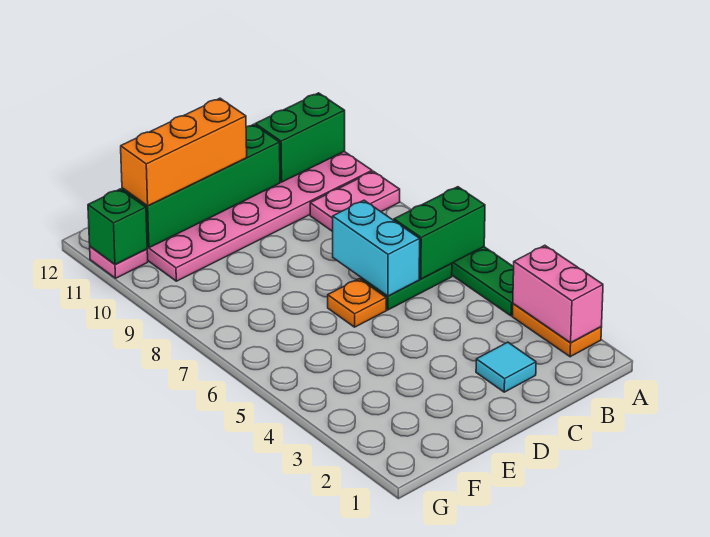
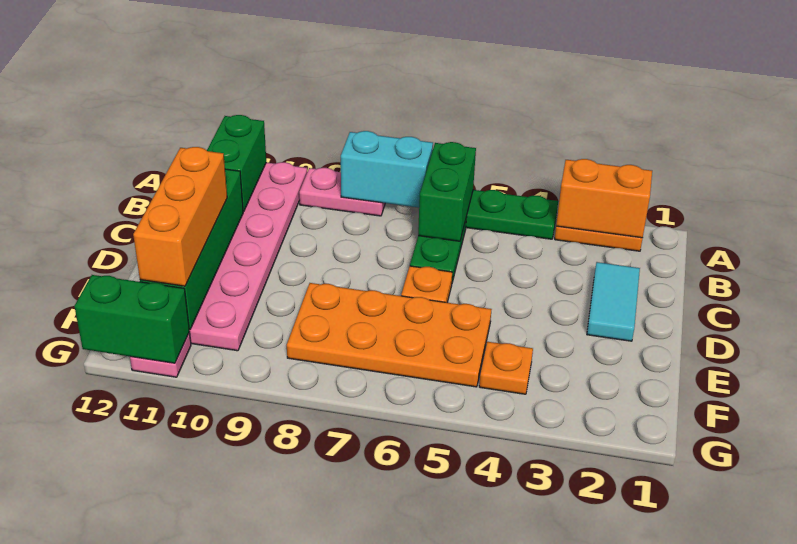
pink brick A2:A3 level 2 -> orange brick A2:A3 level 2
pink plate A9:B9 level 1 -> pink plate A8:A9 level 1
cyan tile C2 level 1 -> cyan tile C2:D2 level 1
cyan brick C6:C7 level 2 -> cyan brick A7:A8 level 2
none -> orange plate E5:F8 level 1
none -> orange plate F4 level 1
green brick G11 level 2 -> green brick G11:G12 level 2

